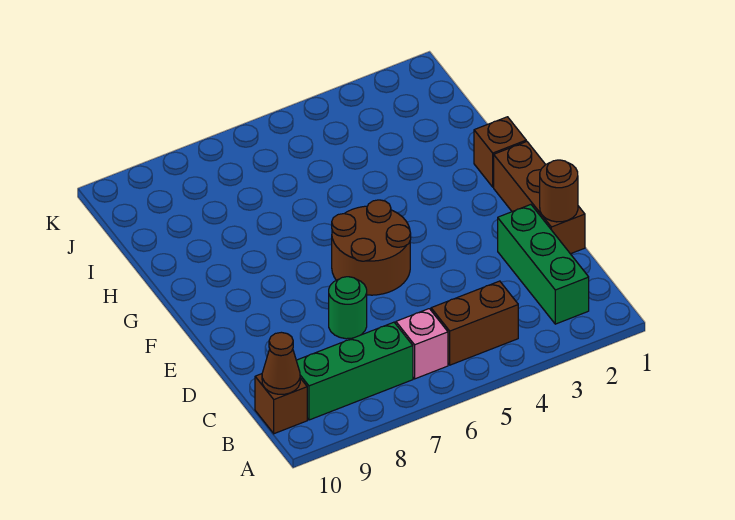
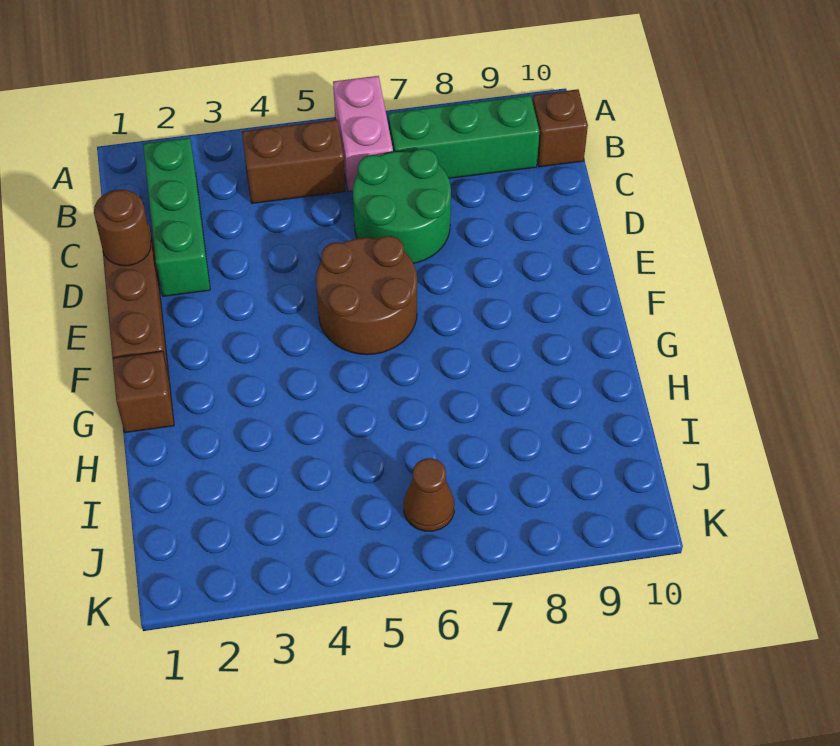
pink brick B6 level 1 -> pink brick A6:B6 level 1
brown cone B10 level 2 -> brown cone J6 level 1
green round brick D7 level 1 -> green round brick C6:D7 level 1

